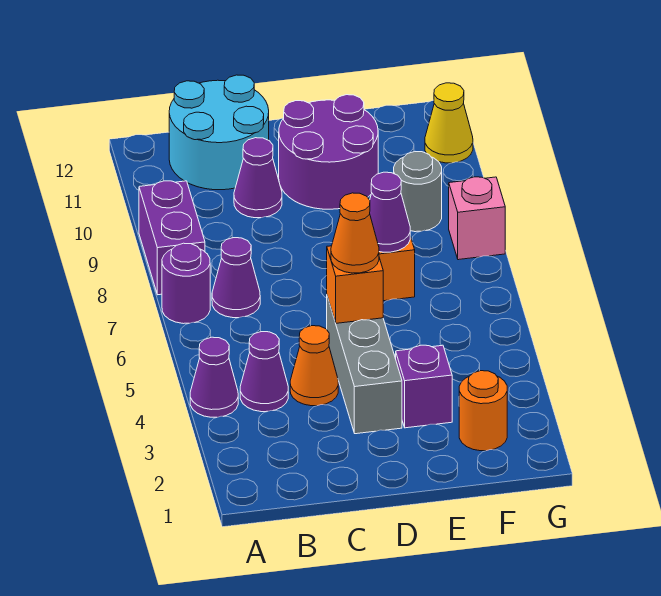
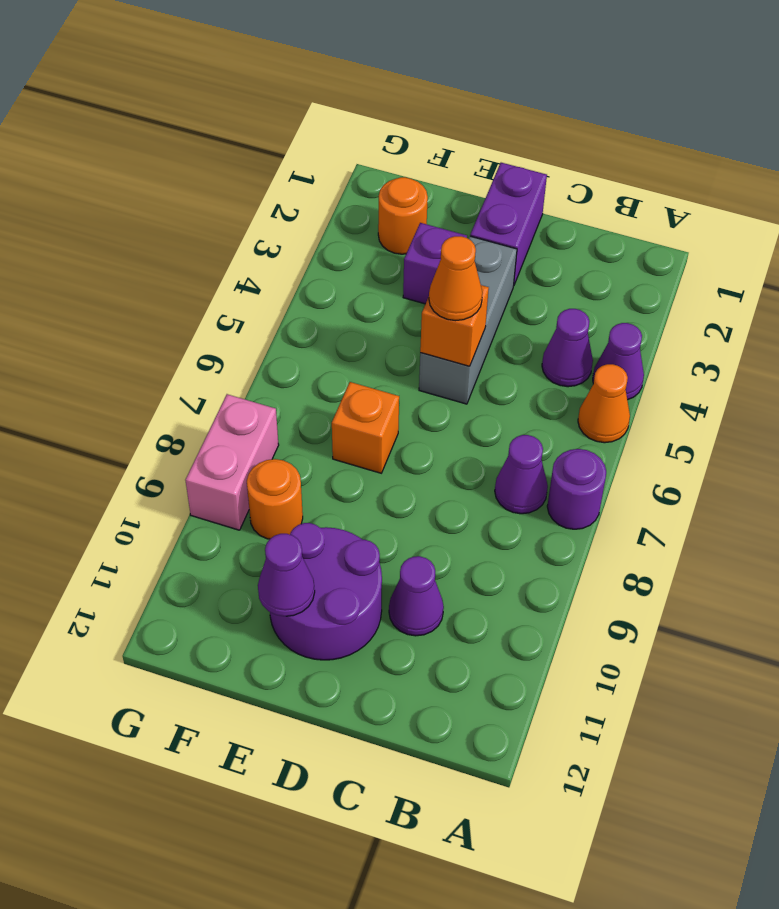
purple brick A8:A9 level 1 -> purple brick D1:D2 level 1
cyan round brick B11:C12 level 1 -> none
orange cone C4 level 1 -> orange cone A5 level 1
purple cone E7 level 2 -> purple cone E11 level 2
grey round brick F9 level 1 -> orange round brick F9 level 1
pink brick G8 level 1 -> pink brick G8:G9 level 1
yellow cone G11 level 1 -> none

